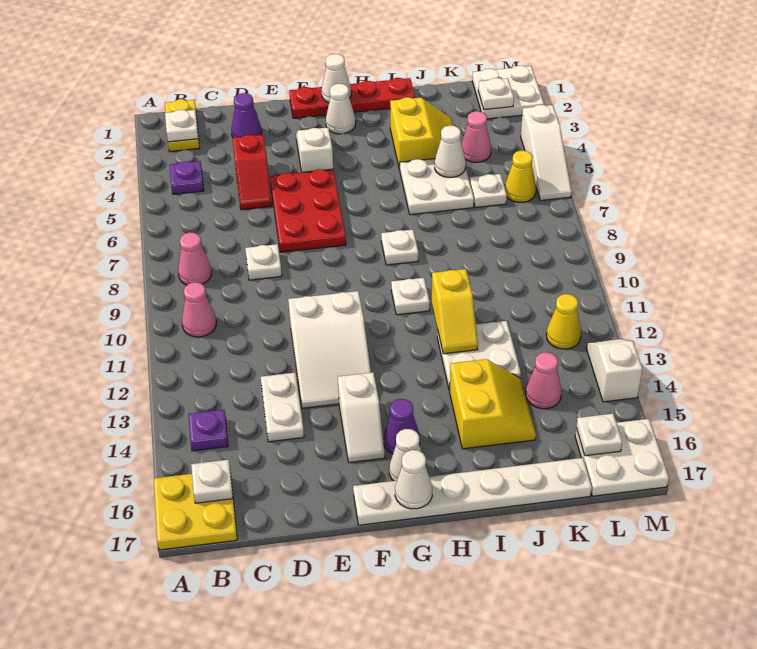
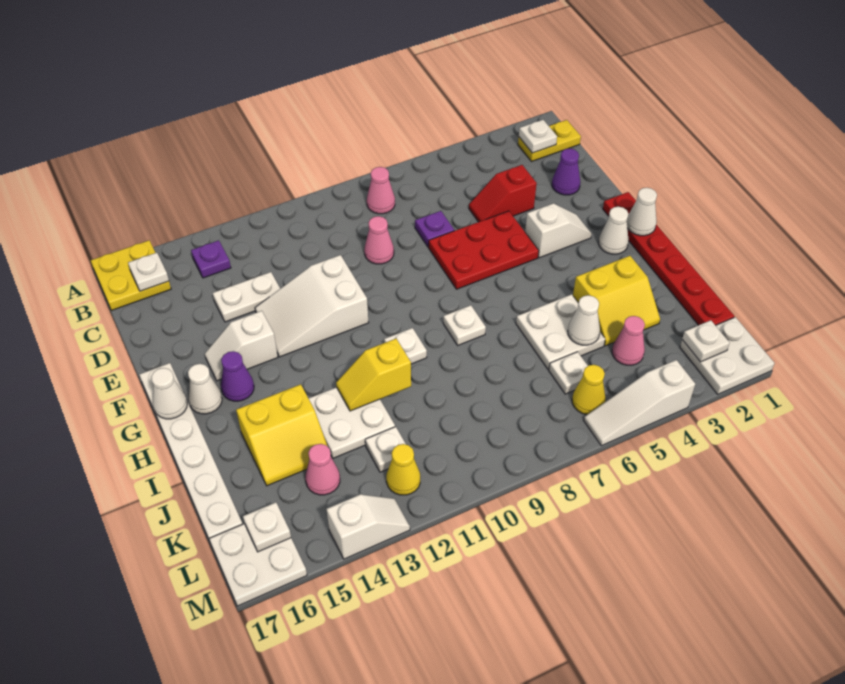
purple plate B4 level 1 -> purple plate D7 level 1
pink cone B10 level 1 -> pink cone D9 level 1
white plate D8 level 1 -> white plate K12 level 1
red plate F1:I1 level 1 -> red plate F1:K1 level 1

